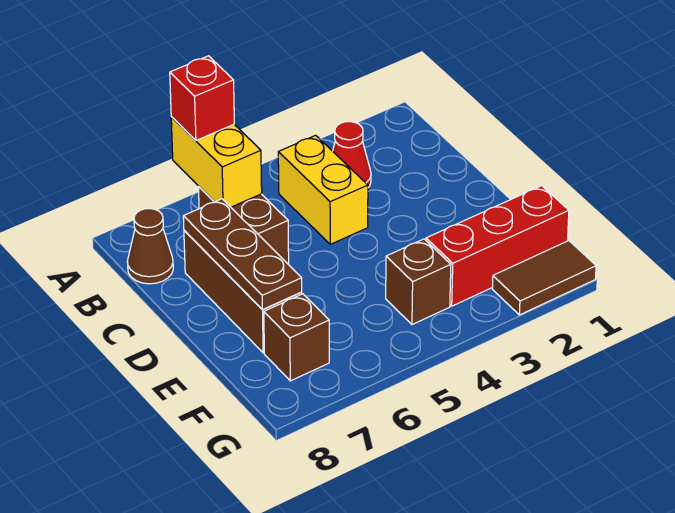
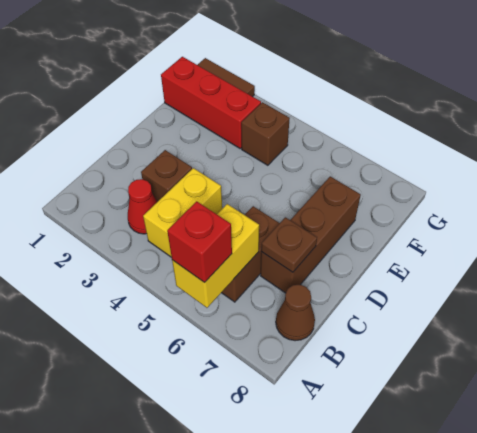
brown plate C7:E7 level 2 -> brown plate C7 level 2
brown brick F7 level 1 -> brown brick C3 level 1

